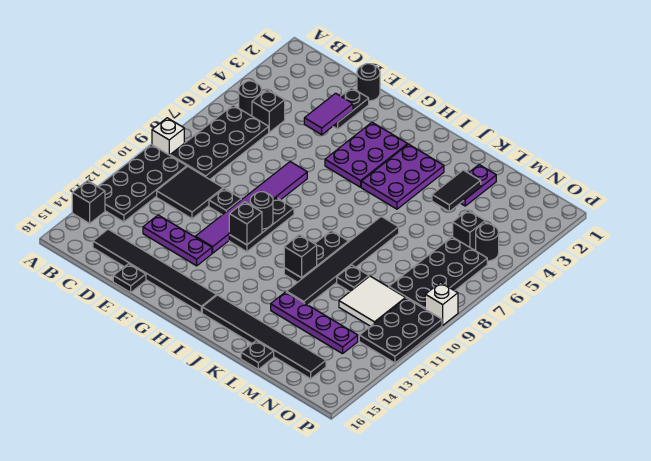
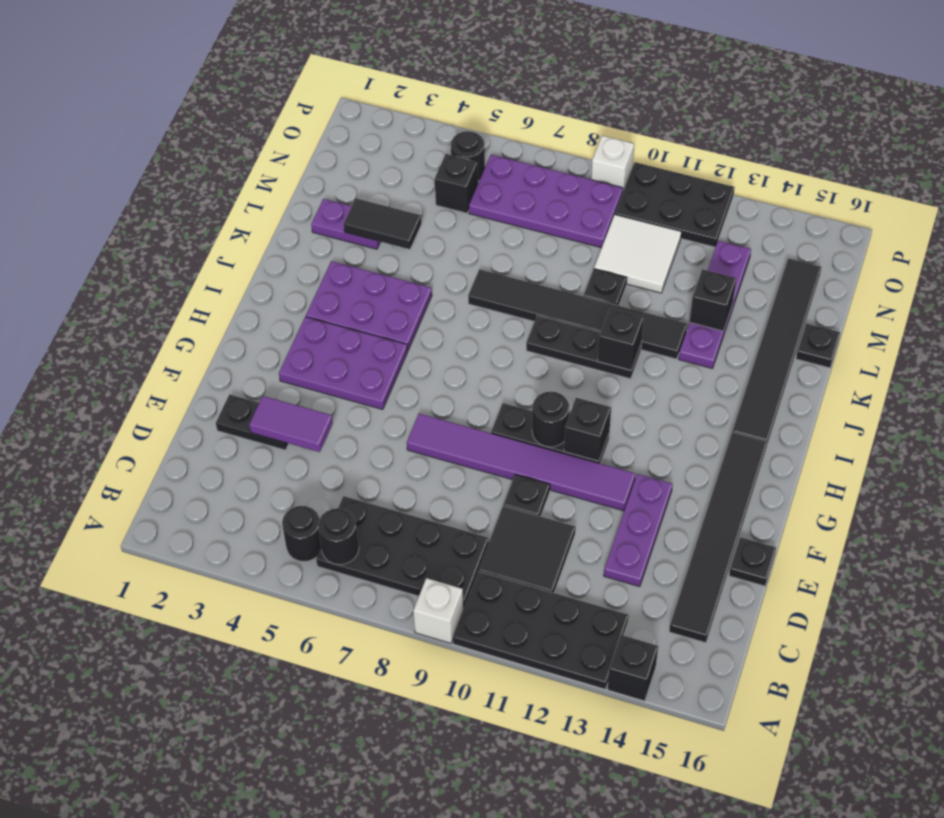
black brick C5 level 1 -> black brick L13 level 2
black round brick E1 level 1 -> black round brick B6 level 2
black plate N6:O9 level 1 -> purple plate N6:O9 level 1

